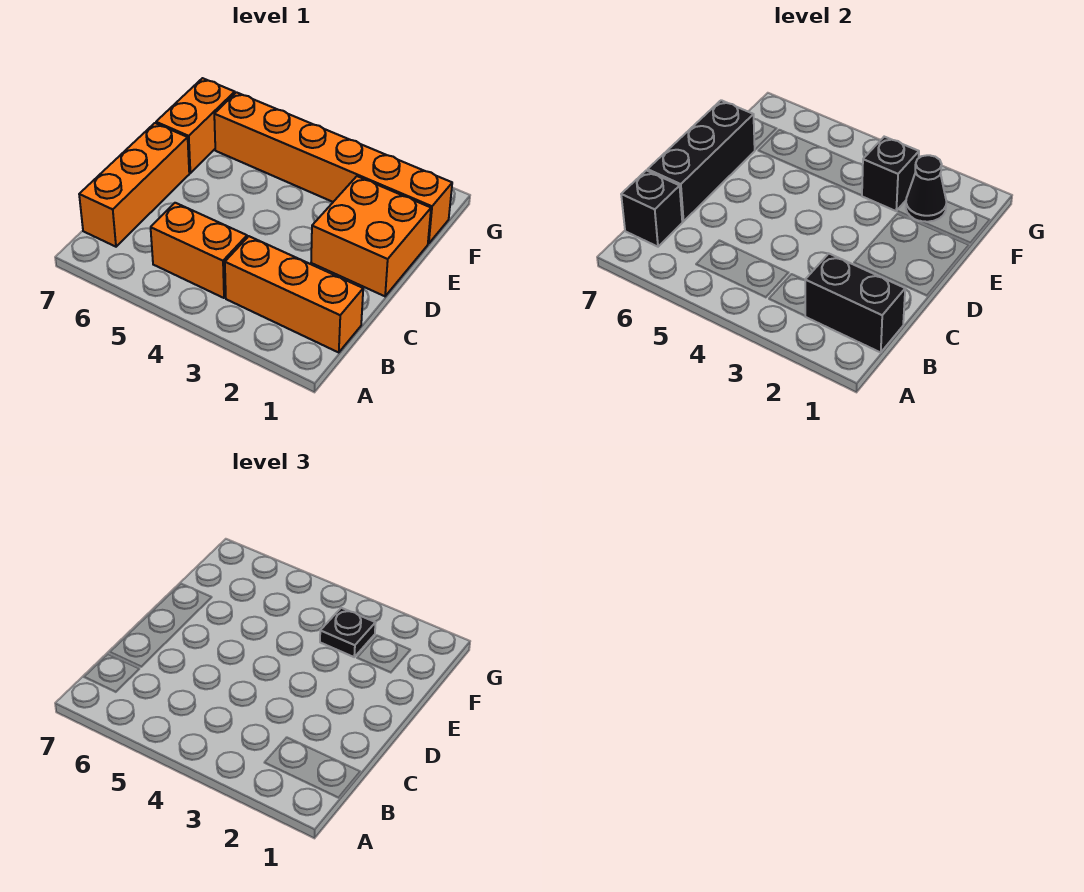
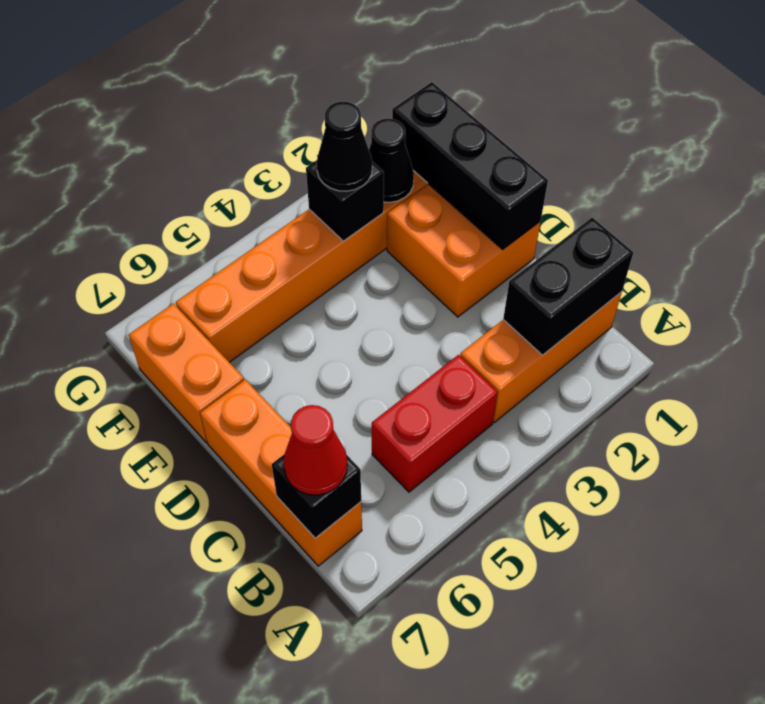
orange brick B4:B5 level 1 -> red brick B4:B5 level 1
none -> red cone B7 level 3
black brick C7:E7 level 2 -> black brick D1:F1 level 2
black plate F3 level 3 -> black cone F3 level 3

